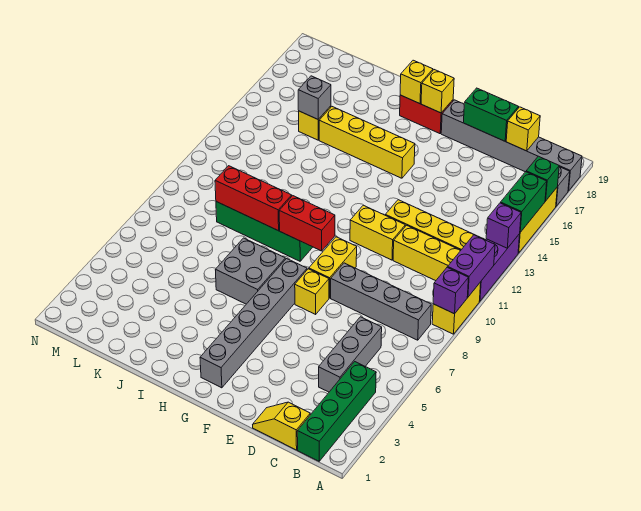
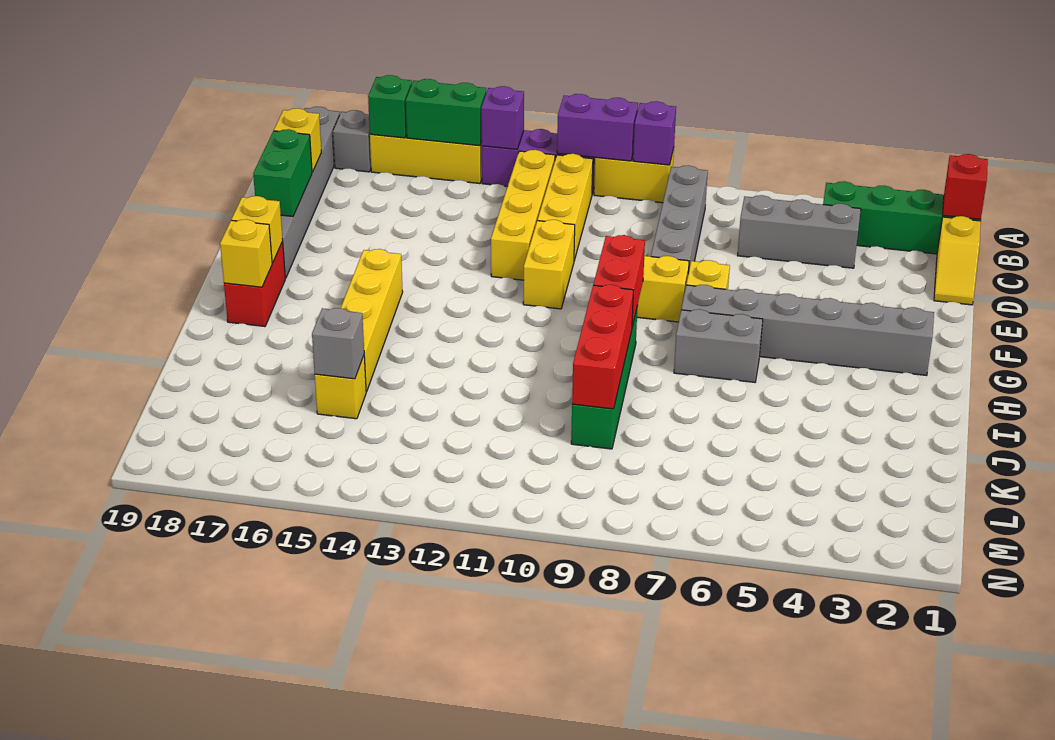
none -> red brick B1 level 2
grey brick H6:I7 level 1 -> grey brick H6:H7 level 1

